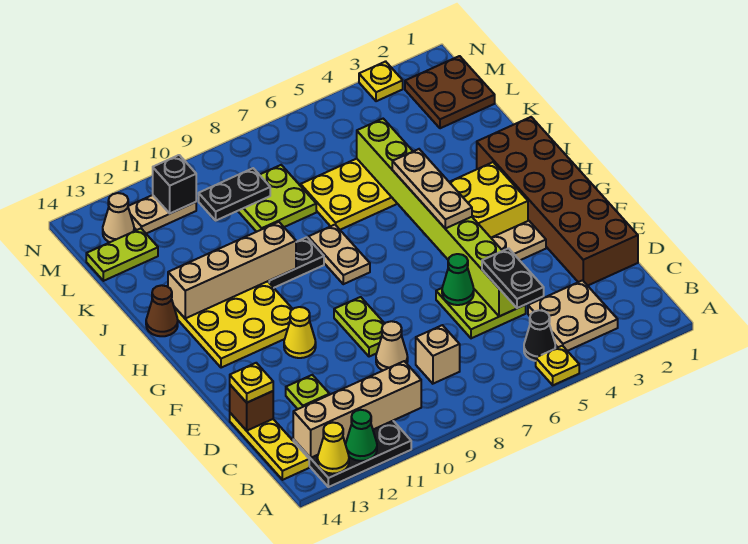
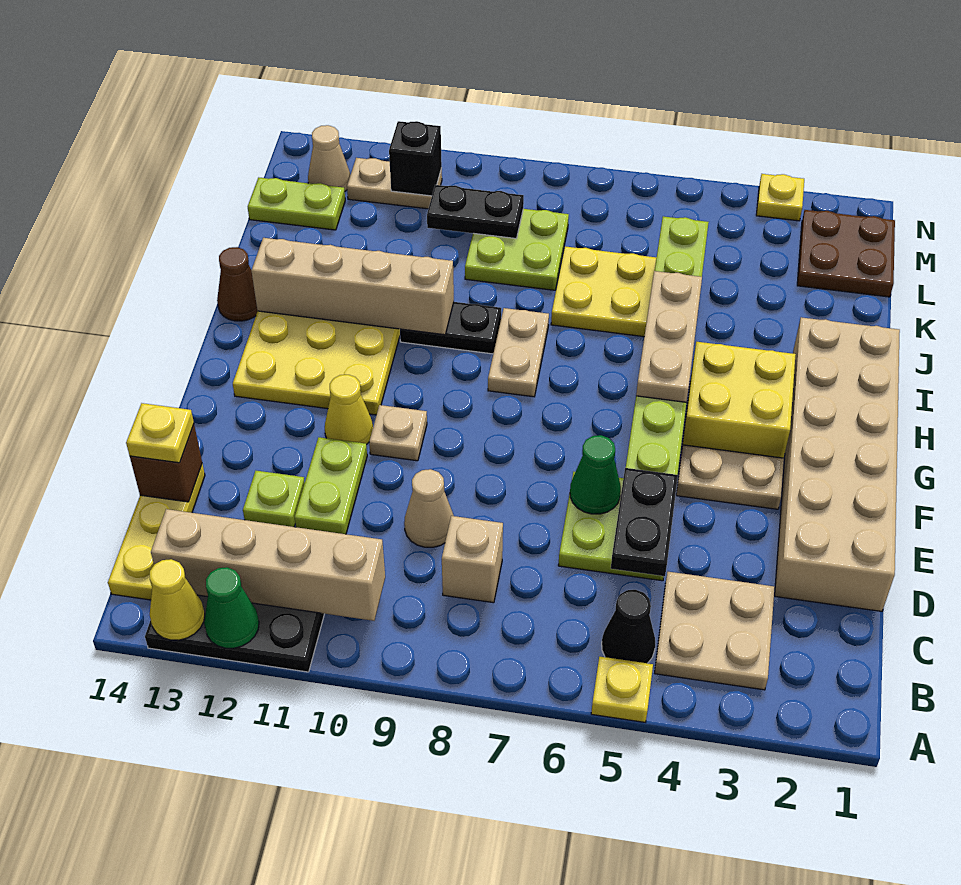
brown brick D1:I2 level 1 -> tan brick D1:I2 level 1
lime plate E9:F9 level 1 -> lime plate D11:E11 level 1
none -> tan plate F10 level 1

